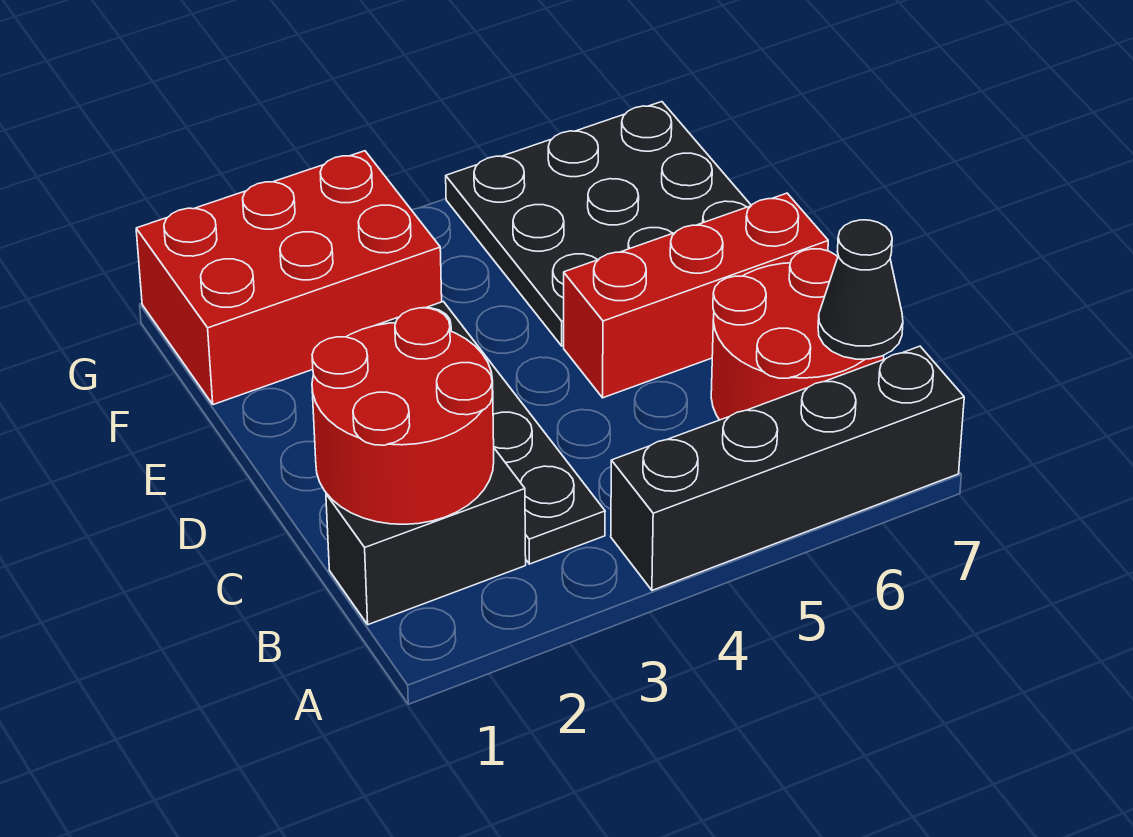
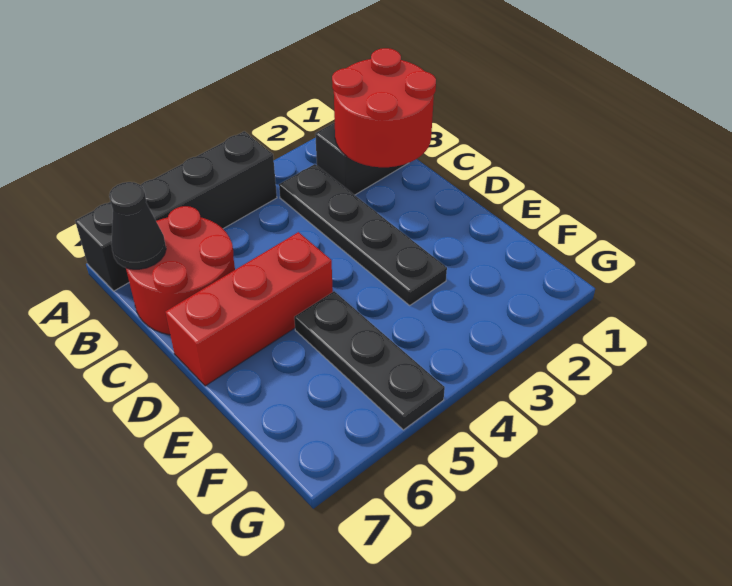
black plate E5:G7 level 1 -> black plate E5:G5 level 1
red brick F1:G3 level 1 -> none

